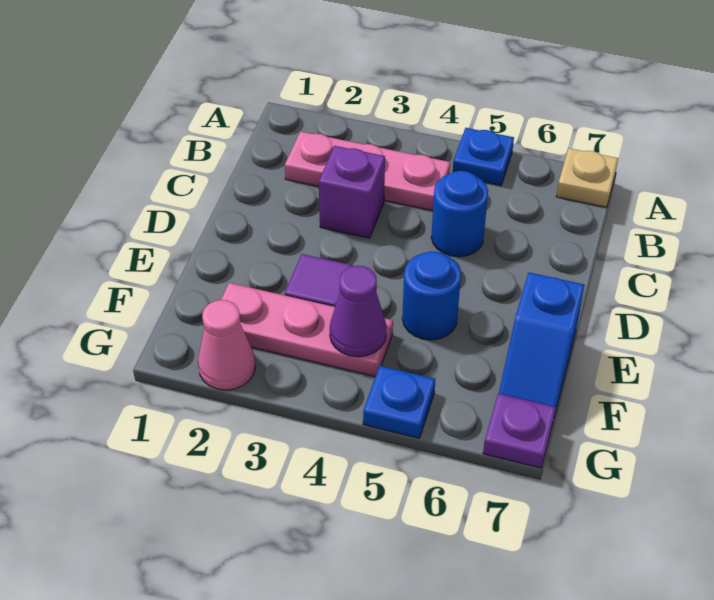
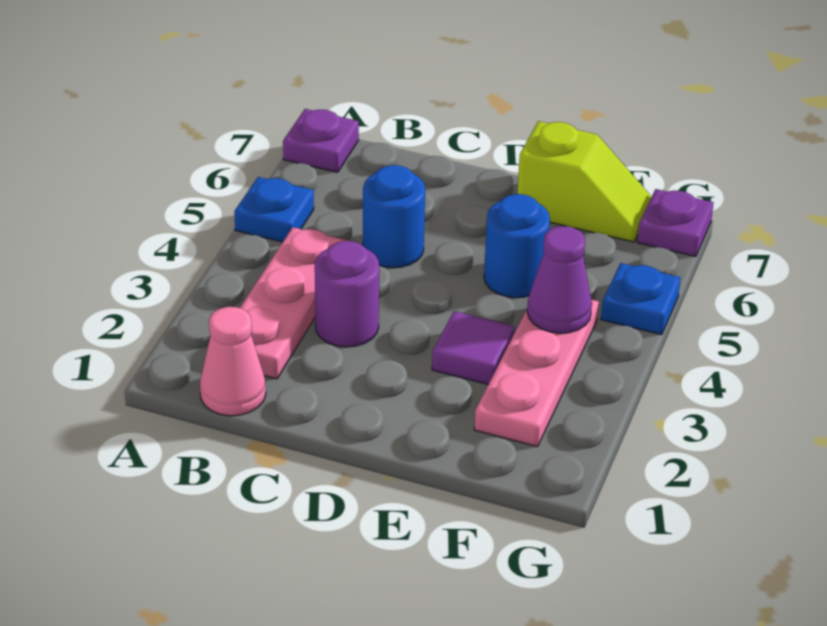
tan plate A7 level 1 -> purple plate A7 level 1
purple brick C3 level 1 -> purple round brick C3 level 1
blue slope E7:F7 level 1 top E -> lime slope E7:F7 level 1 top E
pink cone G2 level 1 -> pink cone B1 level 1

